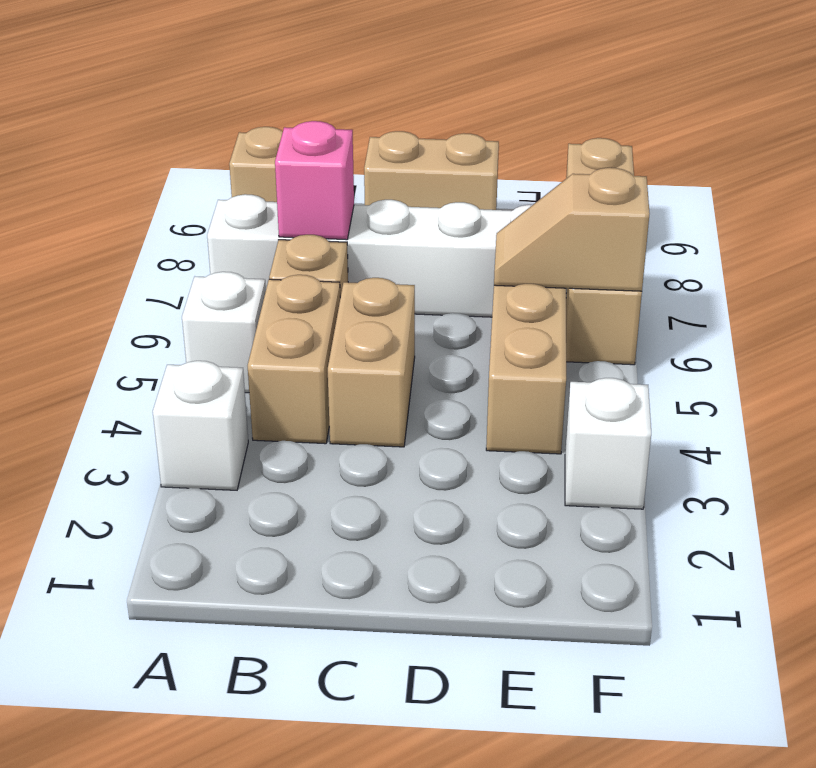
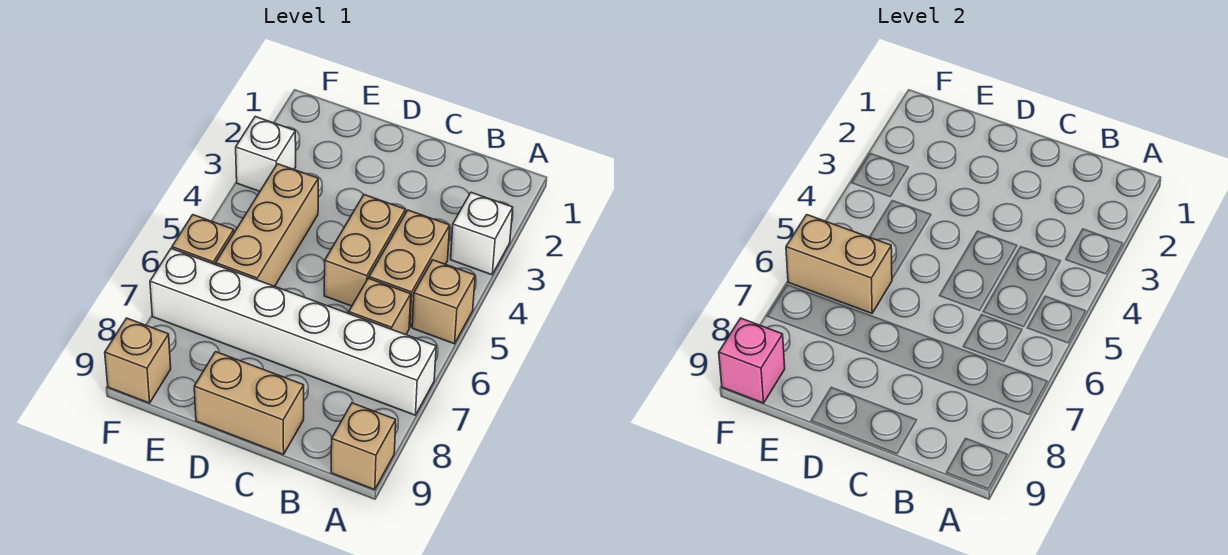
white brick A5 level 1 -> tan brick A5 level 1
pink brick B7 level 2 -> pink brick F9 level 2
tan slope E6:F6 level 2 top F -> tan brick E6:F6 level 2

